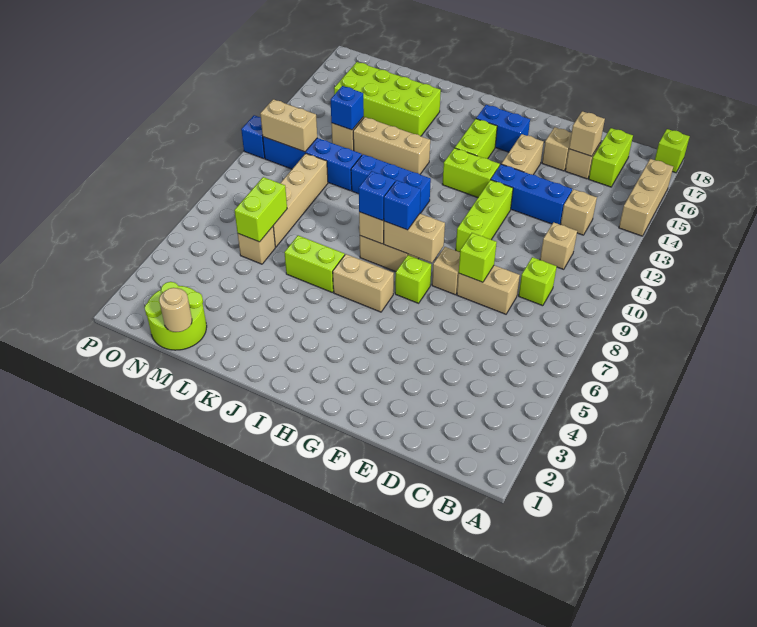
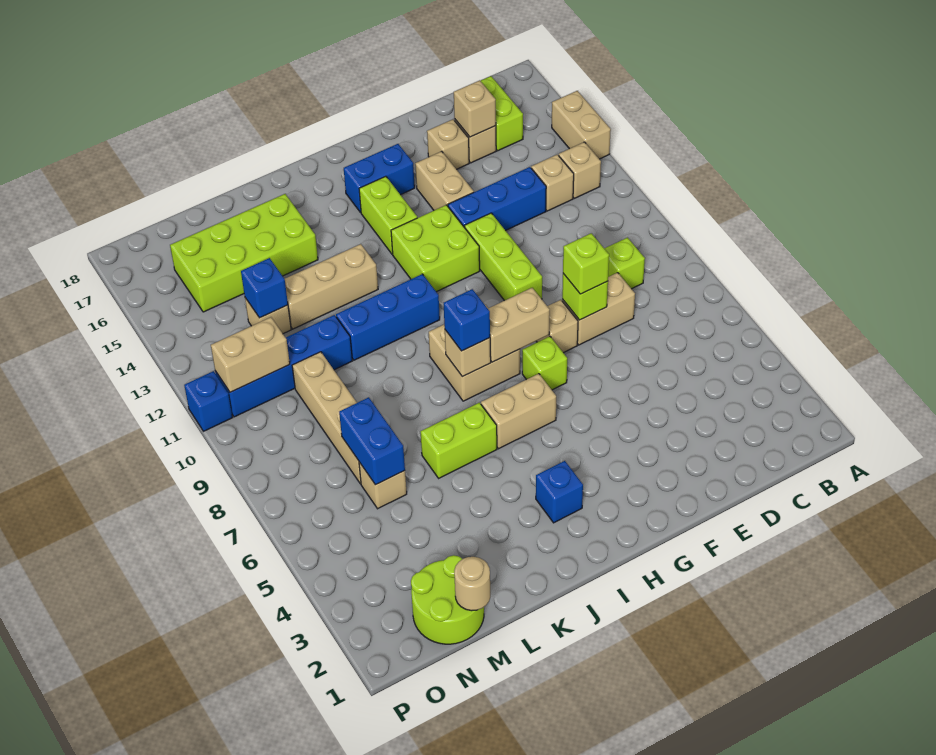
tan brick A14:A16 level 1 -> tan brick A14:A15 level 1
lime brick A18 level 1 -> lime brick E8 level 3
tan brick C11 level 1 -> tan brick B13 level 1
lime brick G13:H13 level 1 -> lime brick G12:H13 level 1
blue brick H8 level 3 -> blue brick I3 level 1
lime brick M6:M7 level 2 -> blue brick M6:M7 level 2

